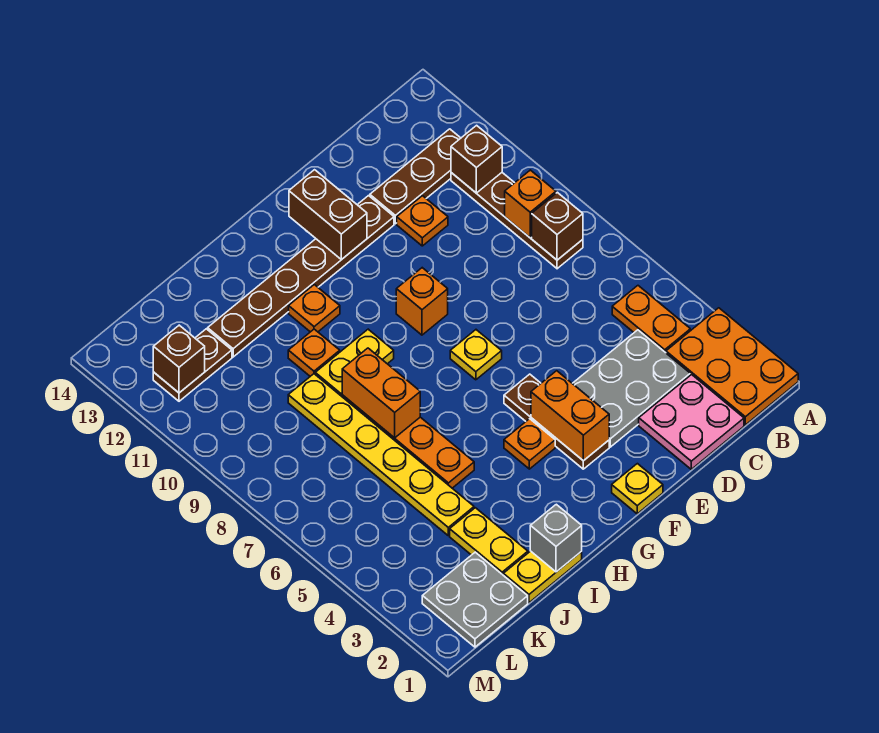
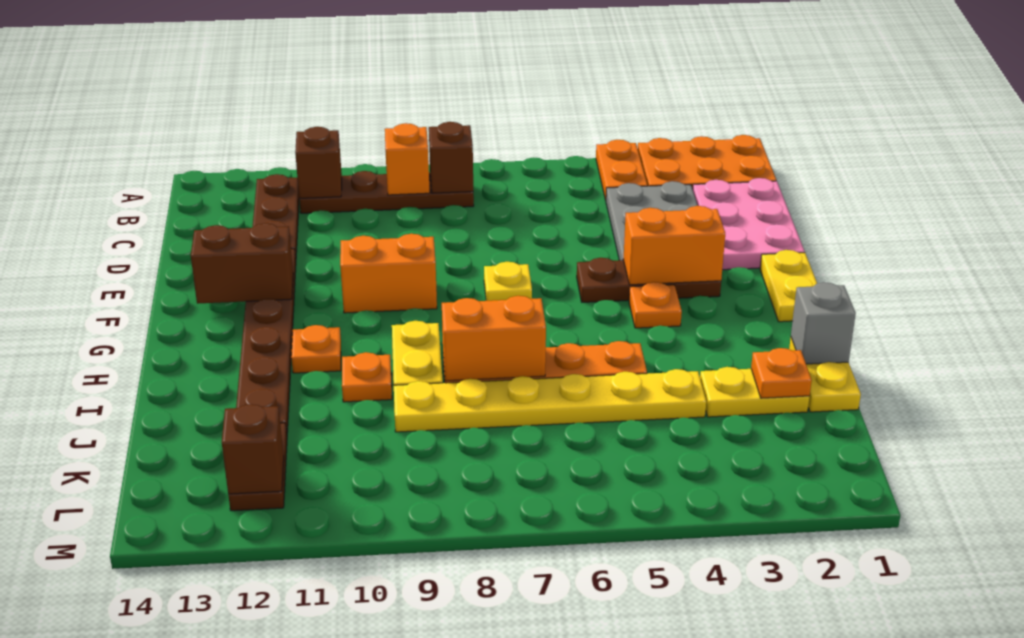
orange plate B4:B5 level 1 -> orange plate A4:B4 level 1
pink plate C1:D2 level 1 -> pink plate C1:E2 level 1
orange plate D11 level 1 -> orange plate J2 level 2
yellow plate F1 level 1 -> yellow plate F1:G1 level 1
orange brick F9 level 1 -> orange brick F9:F10 level 1
grey plate K1:L2 level 1 -> none

